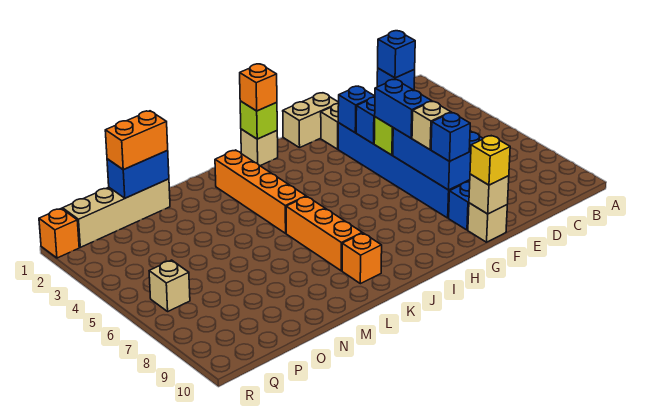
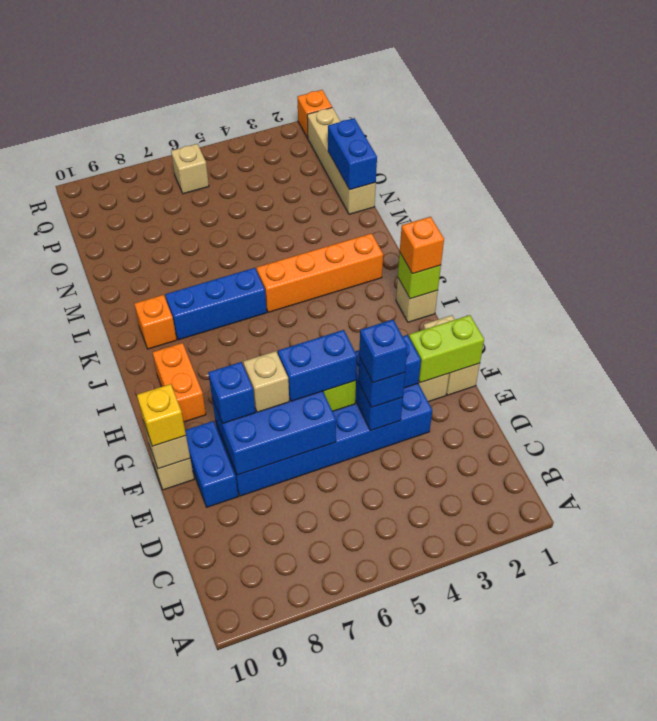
none -> lime brick F1:F2 level 2
orange brick K6:K8 level 1 -> blue brick K6:K8 level 1
orange brick N1:O1 level 3 -> orange brick H9:I9 level 1

